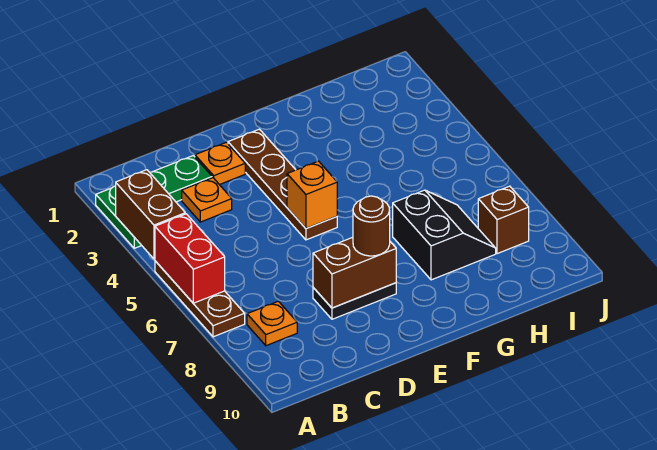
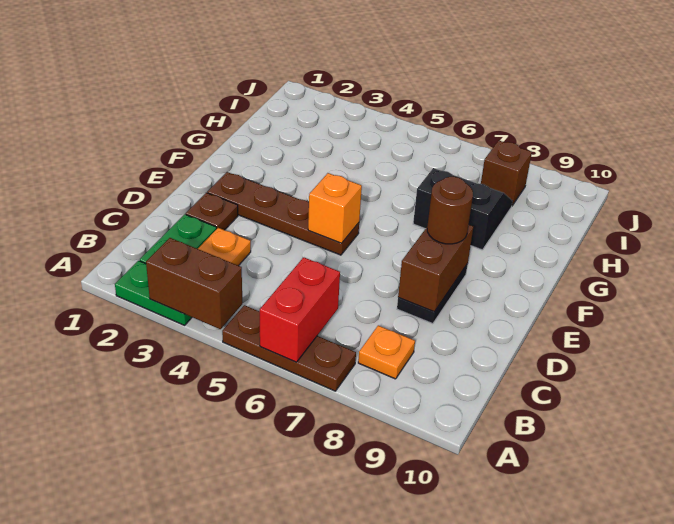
red brick A5:A6 level 2 -> red brick A6:B6 level 2
orange plate D2 level 1 -> brown plate D2 level 1

